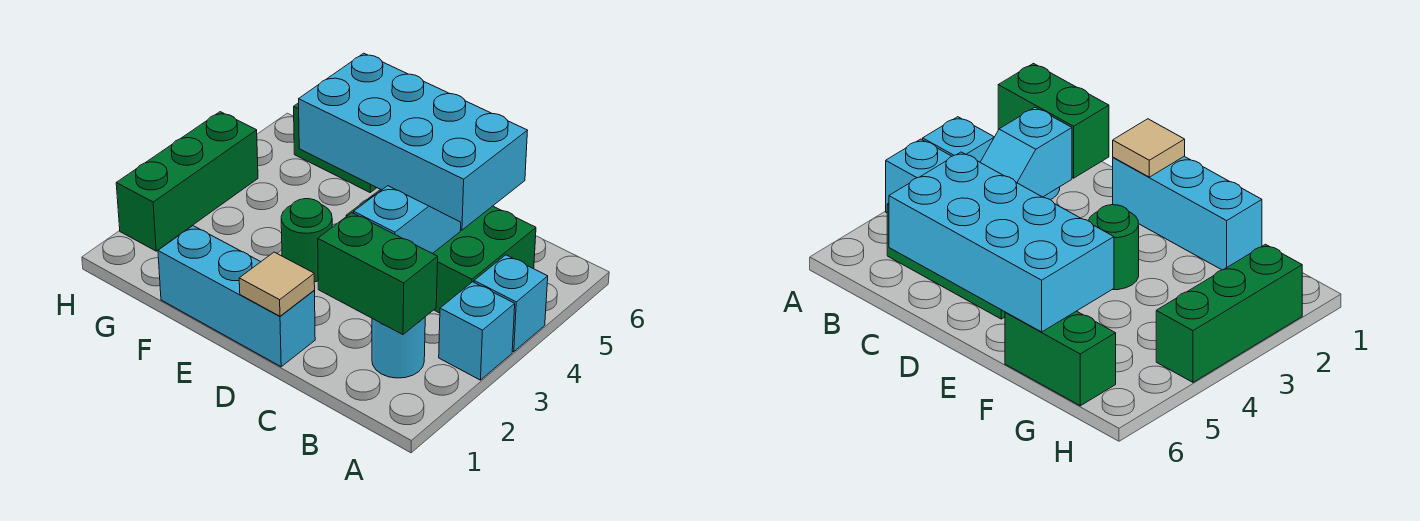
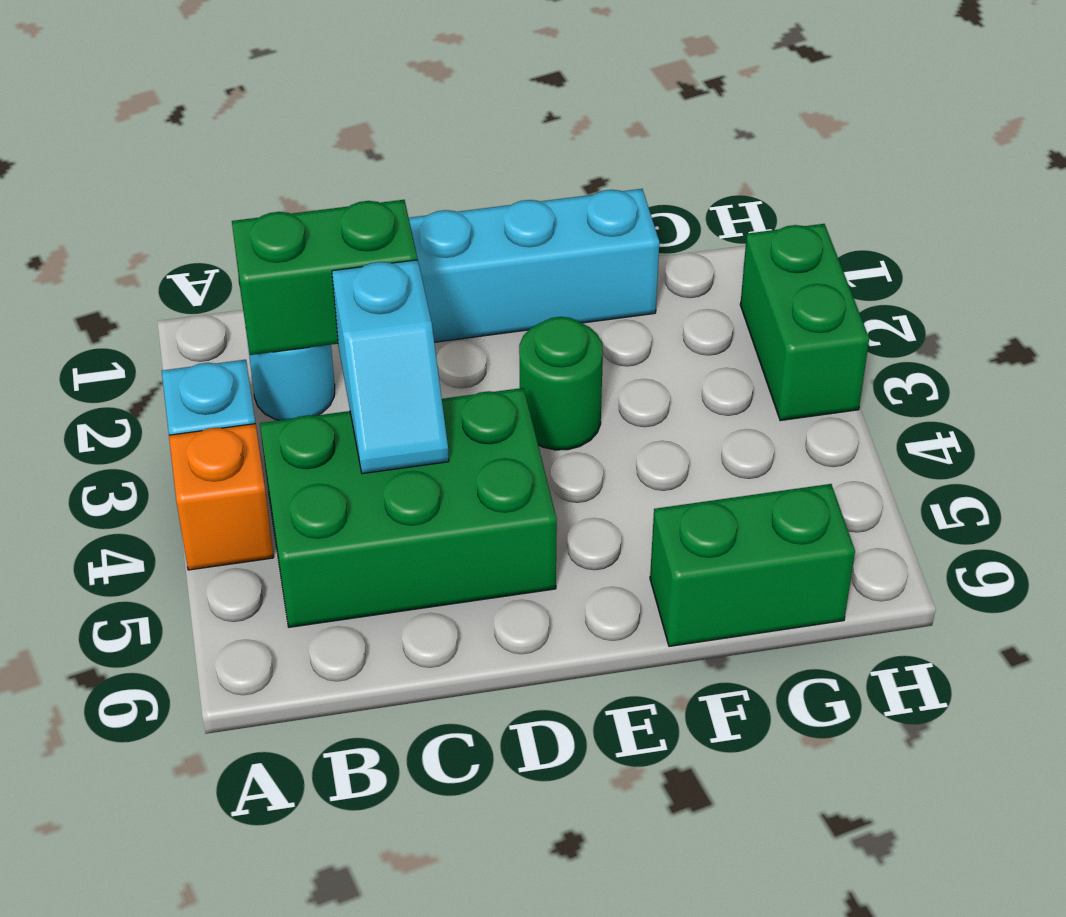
cyan brick A4 level 1 -> orange brick A4 level 1
cyan brick C5:F6 level 2 -> none
tan tile D1 level 2 -> none
green brick H2:H4 level 1 -> green brick H2:H3 level 1

